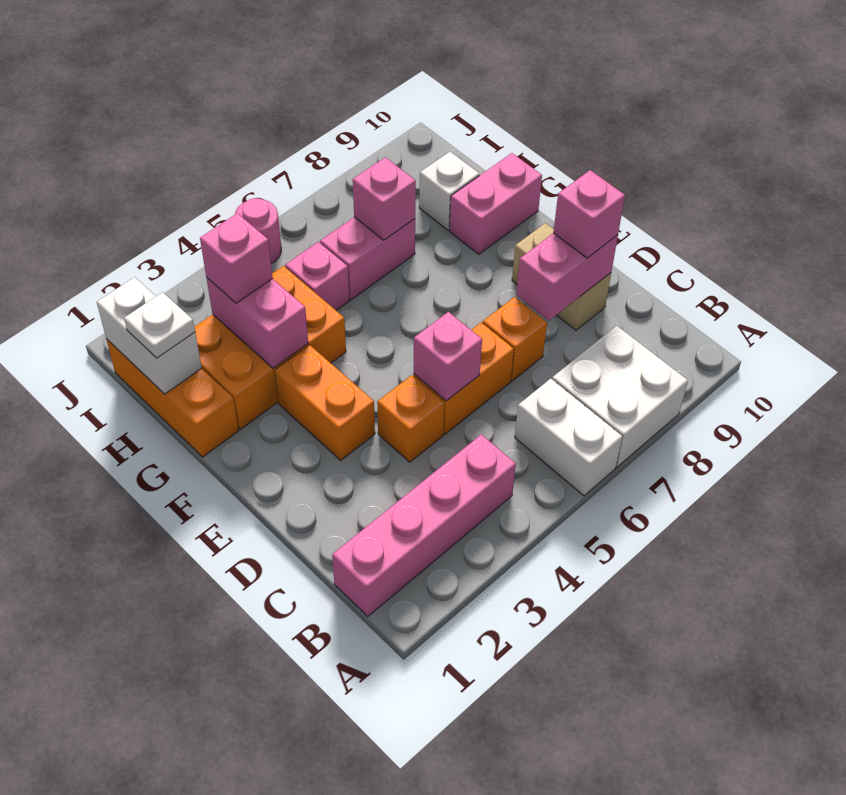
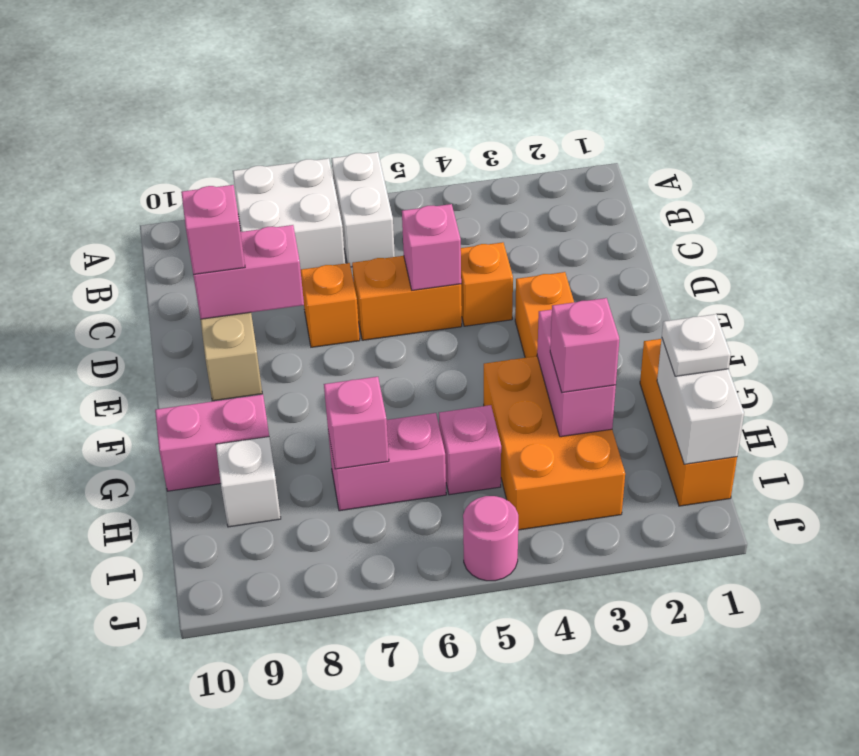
pink brick B1:B4 level 1 -> none
orange brick G2:H4 level 1 -> orange brick G3:I4 level 1

